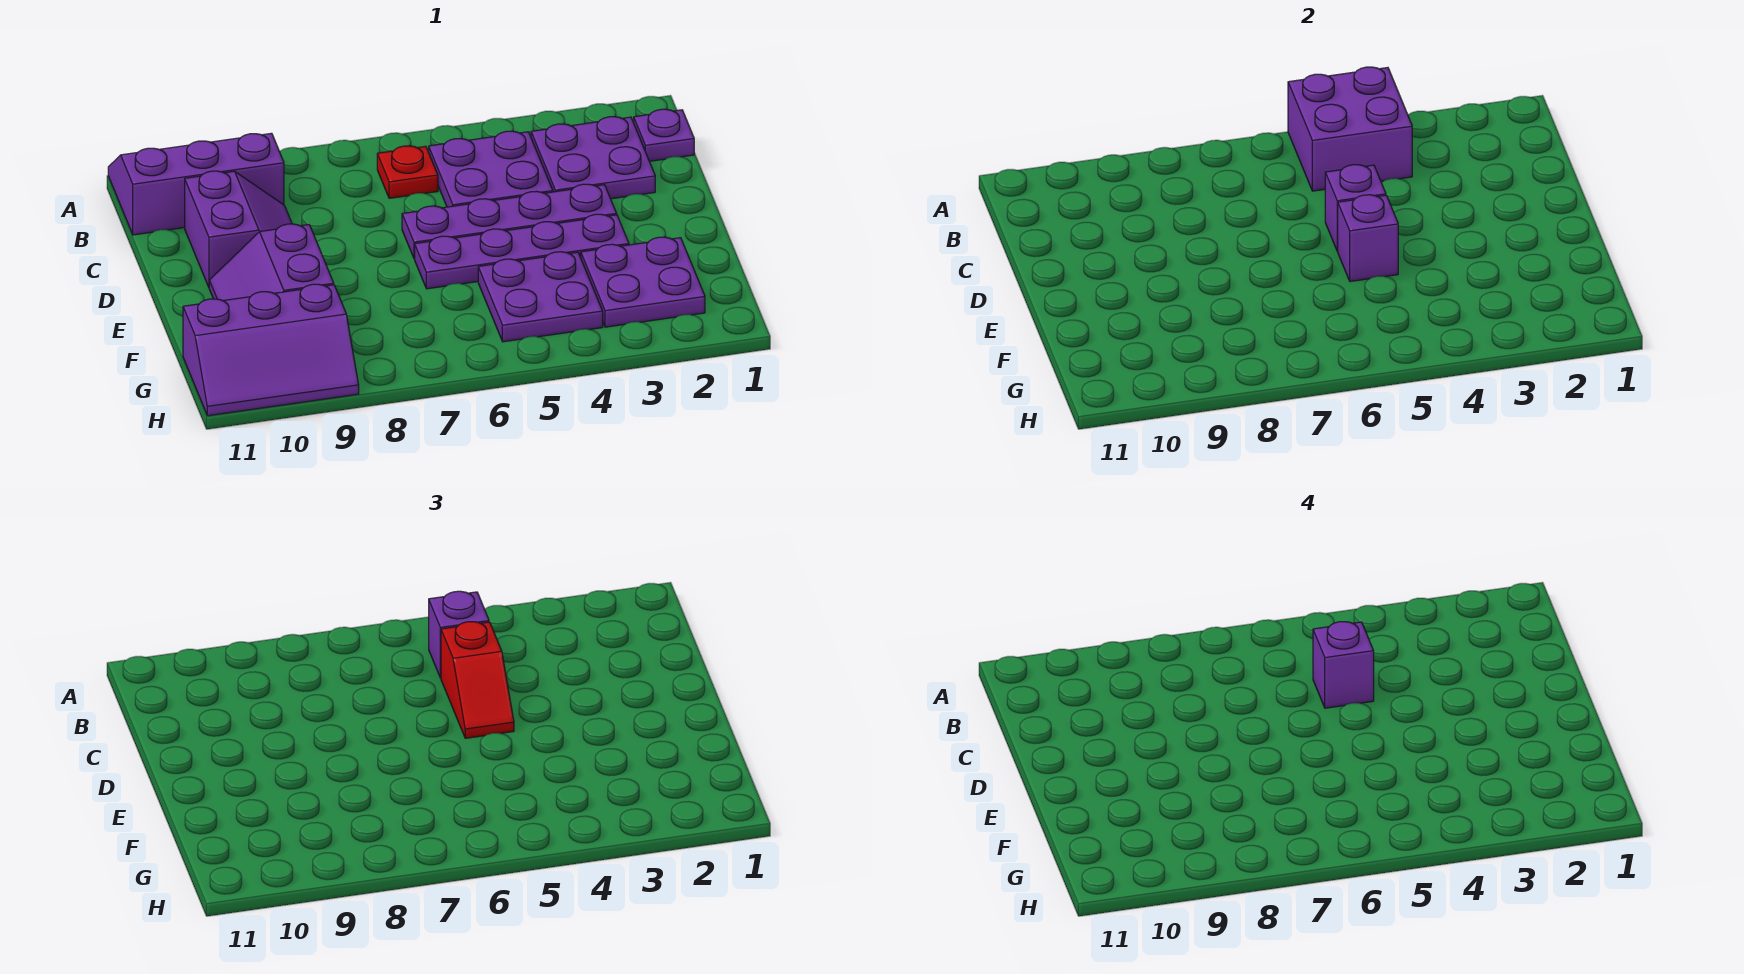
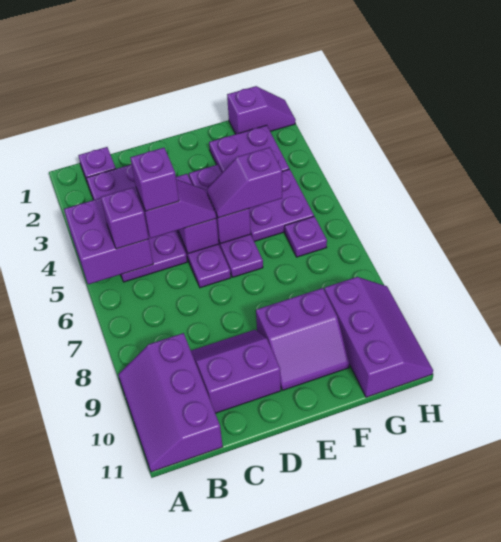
red plate B6 level 1 -> none
red slope C5:D5 level 3 top C -> purple slope C5:D5 level 3 top C
none -> purple slope E5:F5 level 3 top F
none -> purple slope G1:H1 level 1 top G
none -> purple plate G6 level 1

